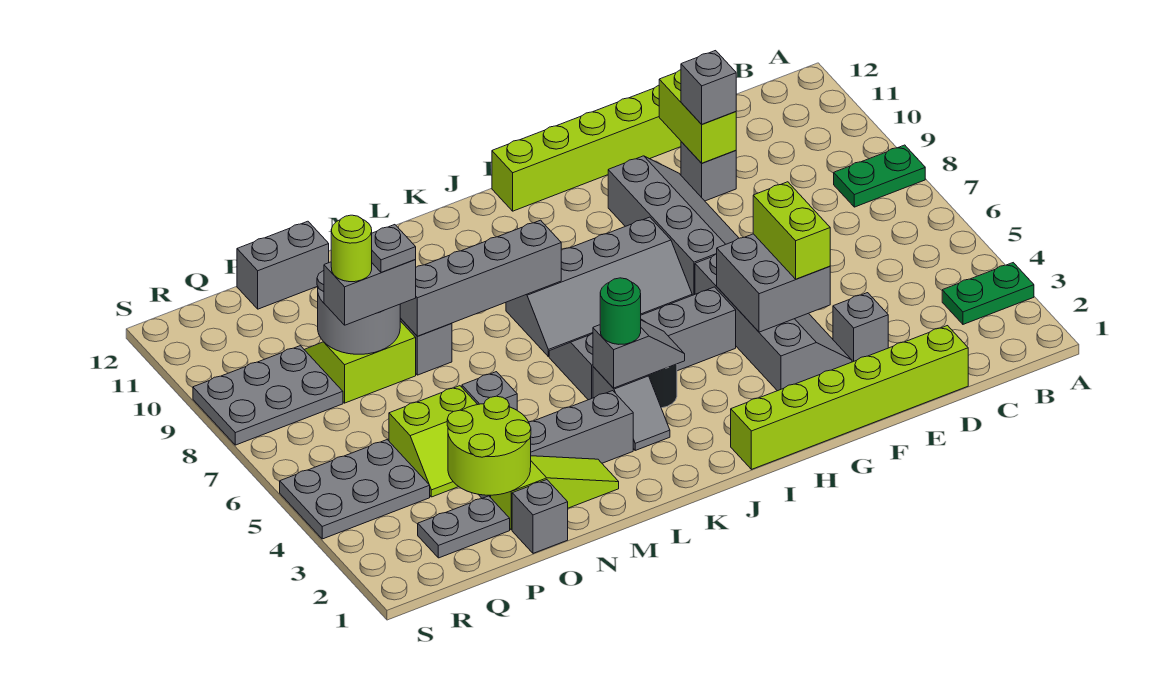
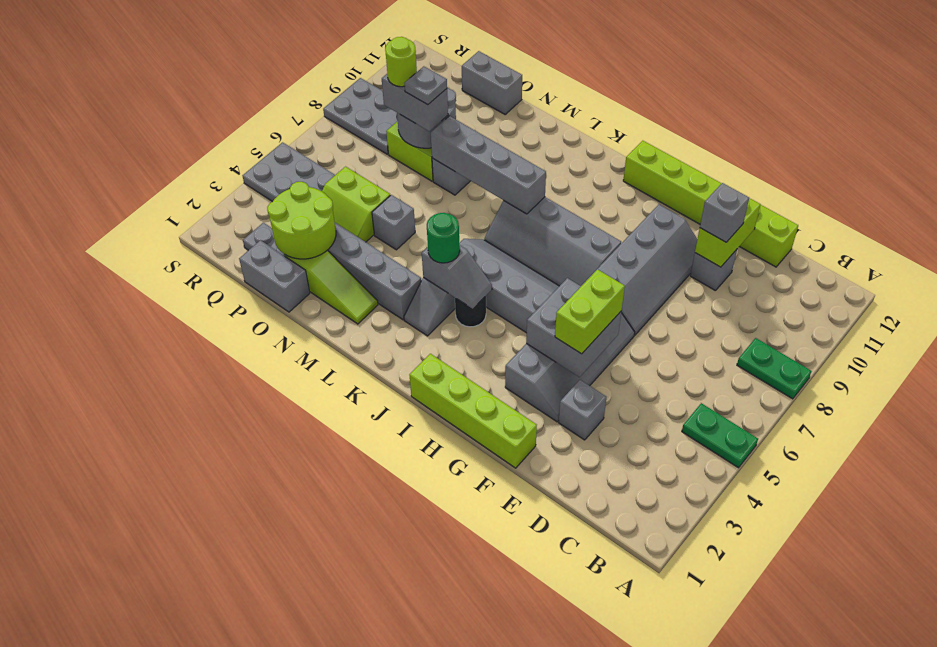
green plate A3:B3 level 1 -> green plate A5:B5 level 1
lime brick D1:I1 level 1 -> lime brick F1:I1 level 1
grey brick O1 level 1 -> grey brick O1:P1 level 1

